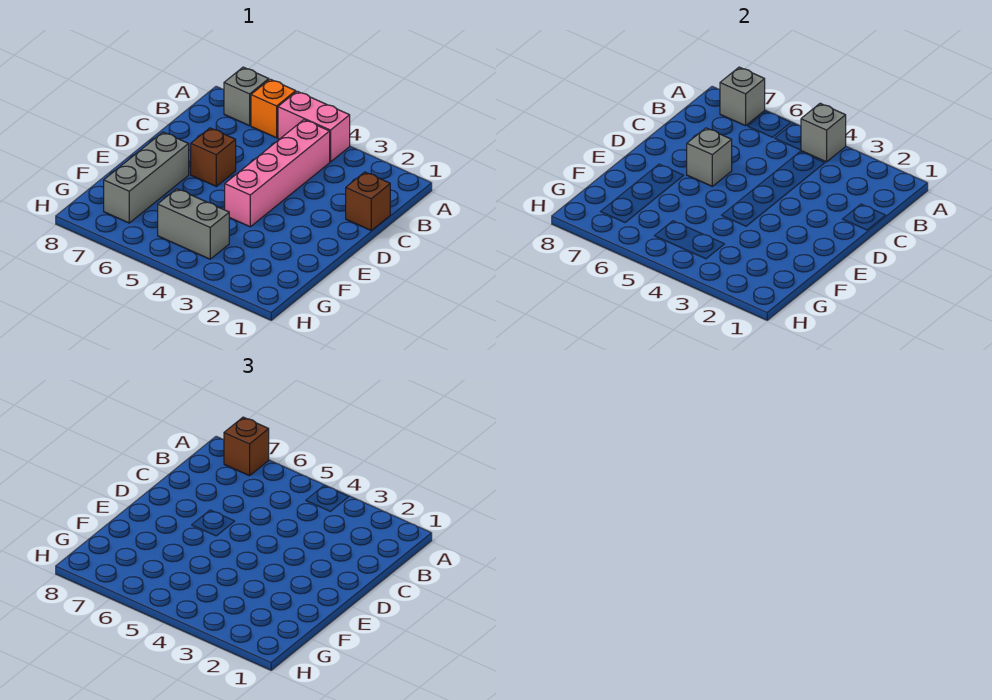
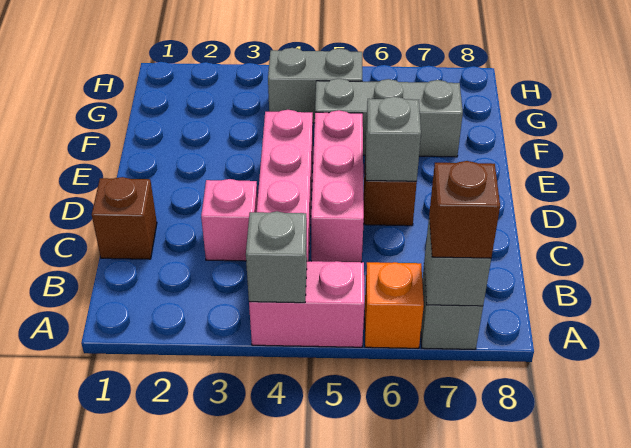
none -> pink brick C3 level 1
none -> pink brick C5:E5 level 1
grey brick E7:G7 level 1 -> grey brick F5:F7 level 1

